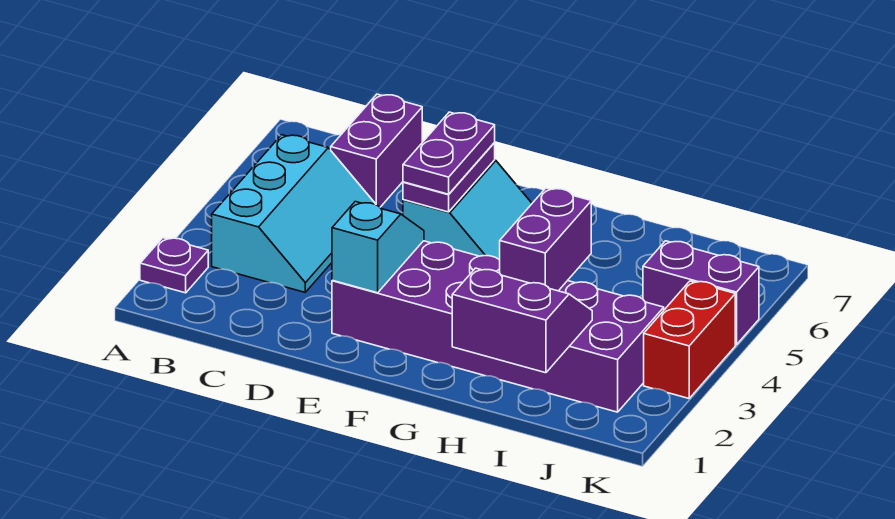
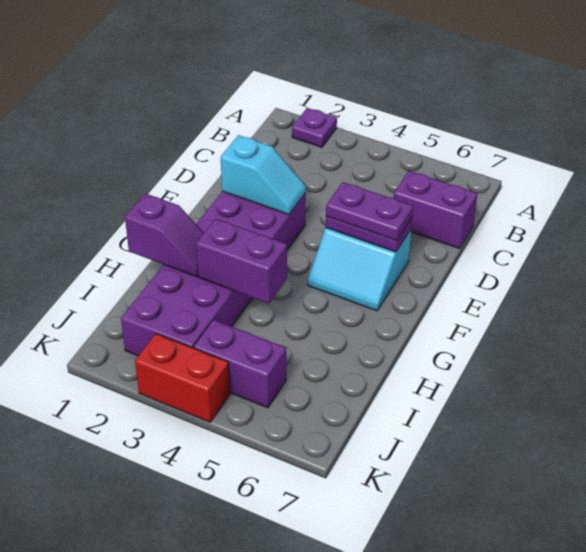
cyan slope B3:C5 level 1 top B -> none
purple slope H1:I2 level 2 top 1 -> purple slope H1:H2 level 2 top 1
purple brick J5:K5 level 1 -> purple brick J4:J5 level 1

